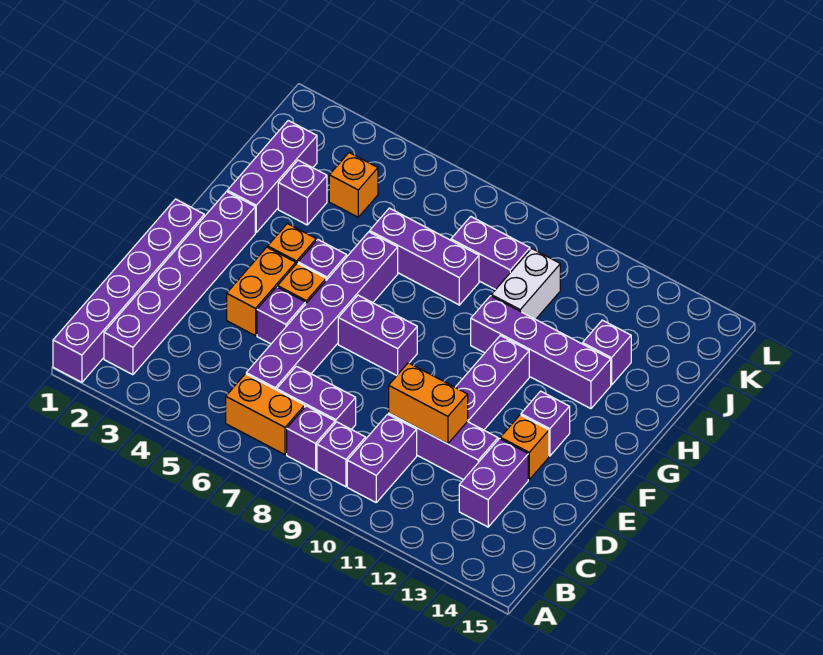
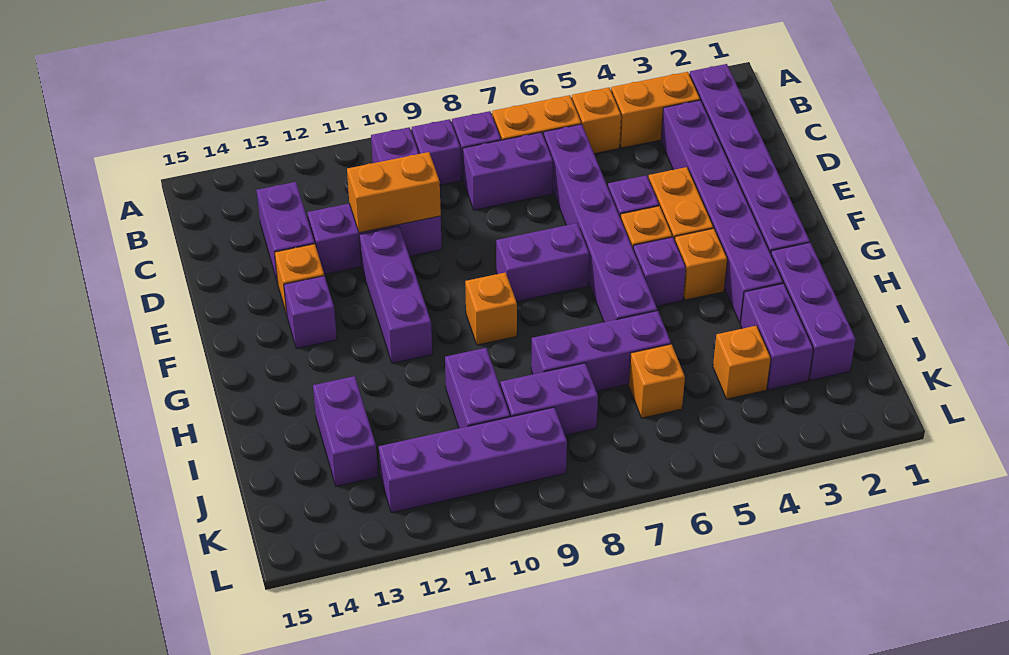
purple brick A1:F1 level 1 -> purple brick C3:H3 level 1
none -> orange brick B3:B4 level 1
none -> orange brick B5 level 1
none -> orange brick G9 level 1
purple brick H10:H13 level 1 -> purple brick K9:K12 level 1
purple brick I3 level 1 -> purple brick I3:J3 level 1
white brick I10:J10 level 1 -> purple brick I10:J10 level 1
purple brick I13 level 1 -> purple brick I13:J13 level 1
none -> orange brick J6 level 1

